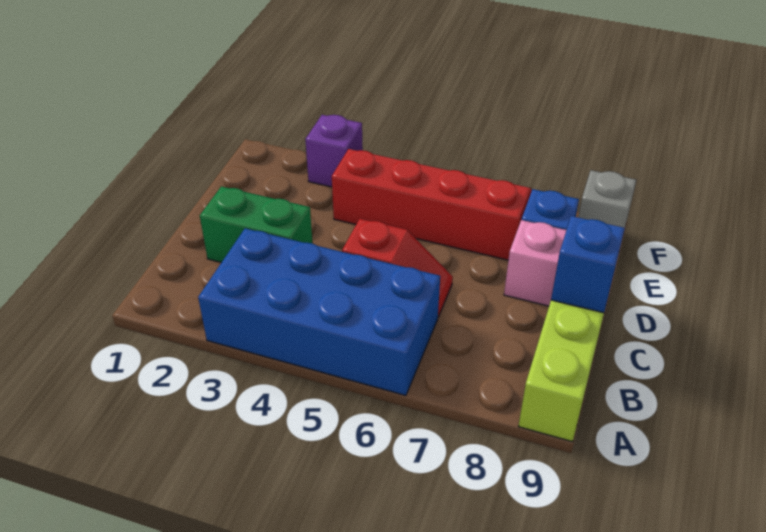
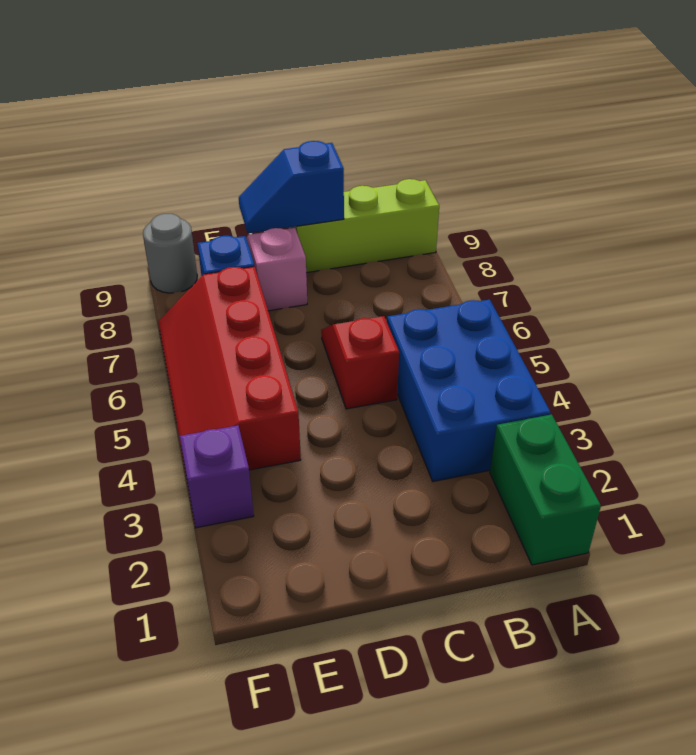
blue brick A3:B6 level 1 -> blue brick A3:B5 level 1
green brick C2:C3 level 1 -> green brick A1:A2 level 1
grey brick F9 level 1 -> grey round brick F9 level 1

